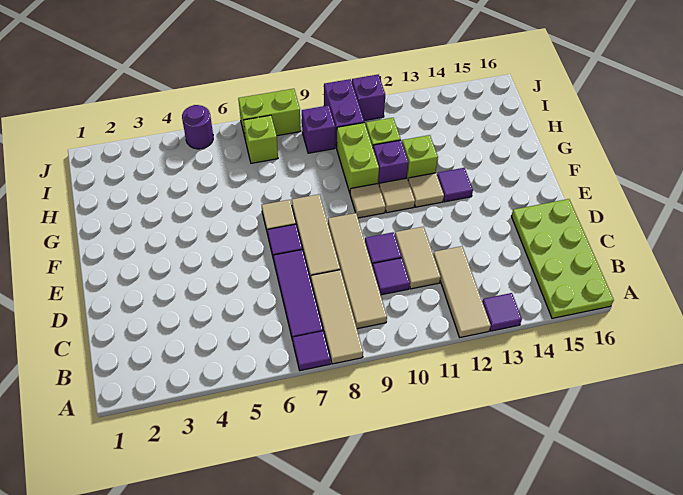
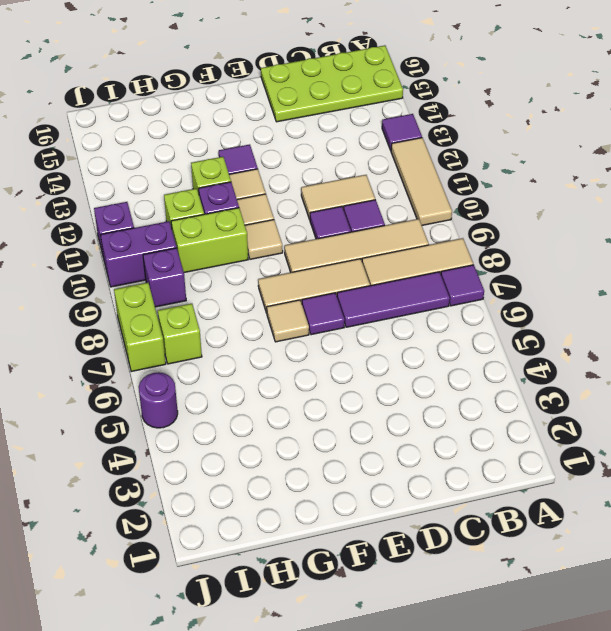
tan tile A12:C12 level 1 -> tan tile A10:A12 level 1

